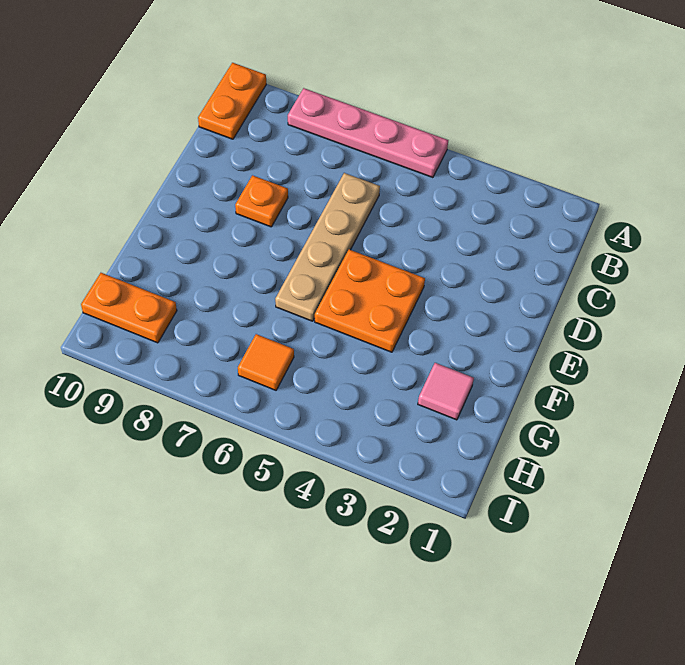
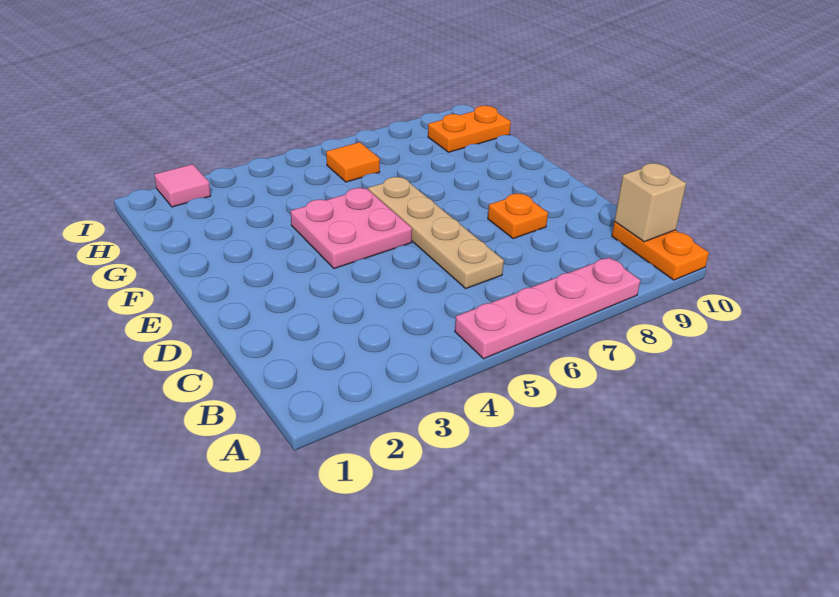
none -> tan brick B10 level 2
orange plate E4:F5 level 1 -> pink plate E4:F5 level 1
pink tile G2 level 1 -> pink tile I2 level 1

